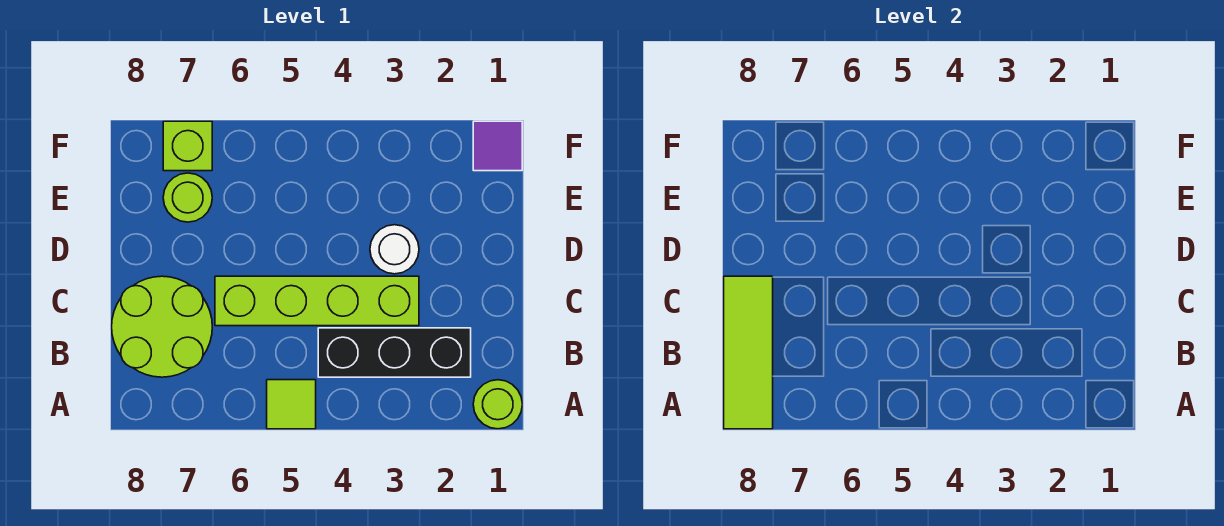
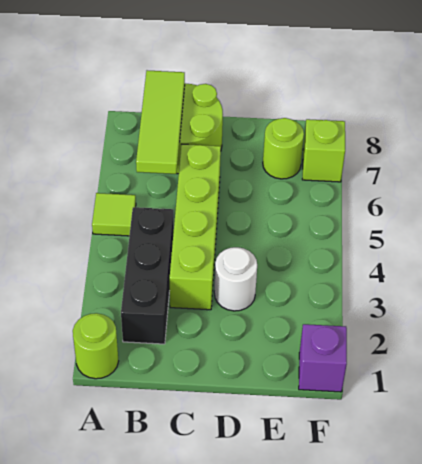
lime tile A8:C8 level 2 -> lime tile B6:B8 level 2
purple tile F1 level 1 -> purple brick F1 level 1

